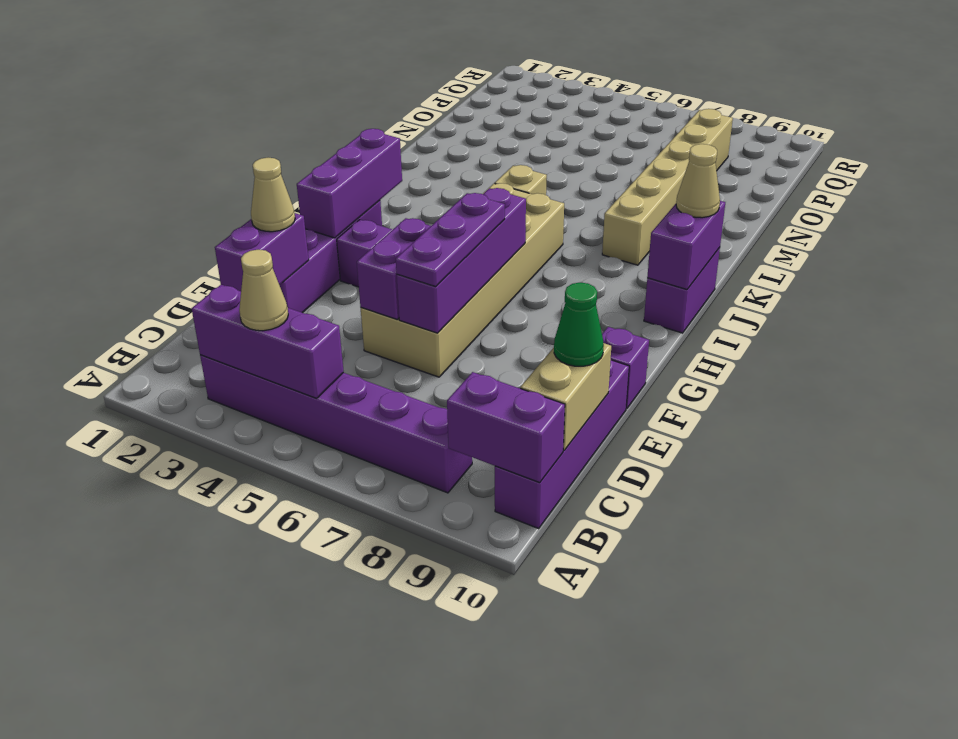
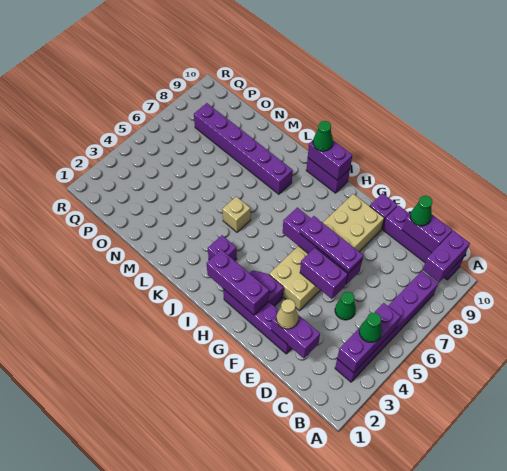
tan cone B4 level 3 -> green cone B4 level 3
tan brick C10:D10 level 2 -> purple brick C10:D10 level 2
none -> green cone D5 level 1
tan brick E5:J6 level 1 -> tan brick F4:G9 level 1
none -> purple brick J3 level 1
tan cone J10 level 3 -> green cone J10 level 3
tan brick K8:P8 level 1 -> purple brick K8:P8 level 1

